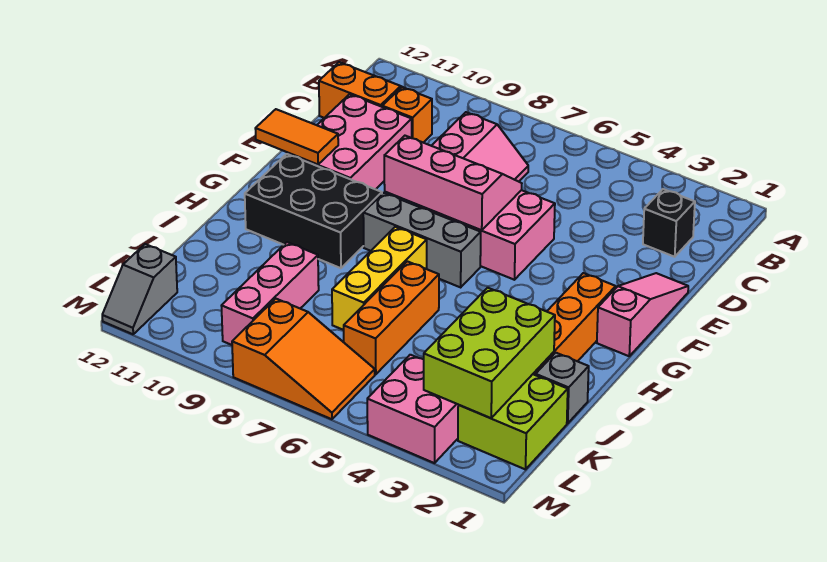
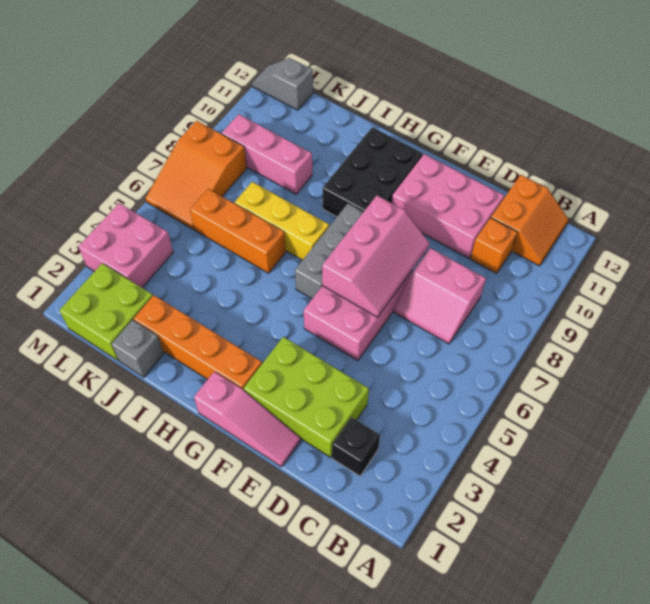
orange tile F11:F12 level 2 -> none
lime brick J2:L3 level 2 -> lime brick D2:F3 level 1

